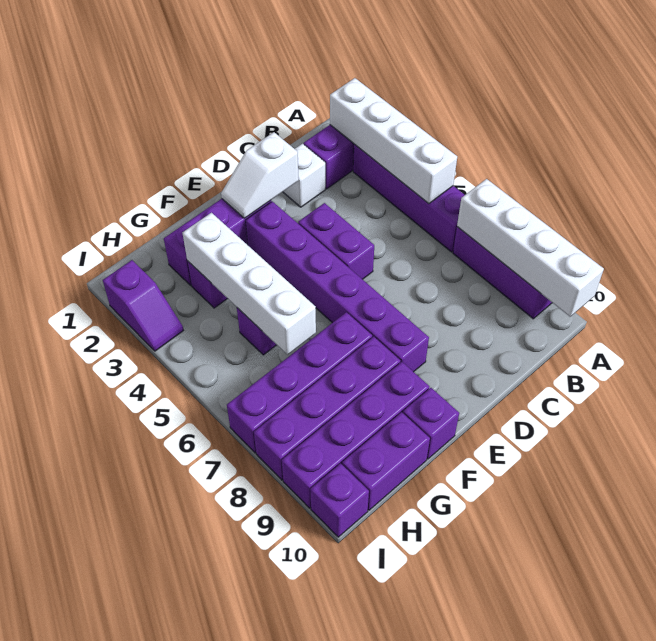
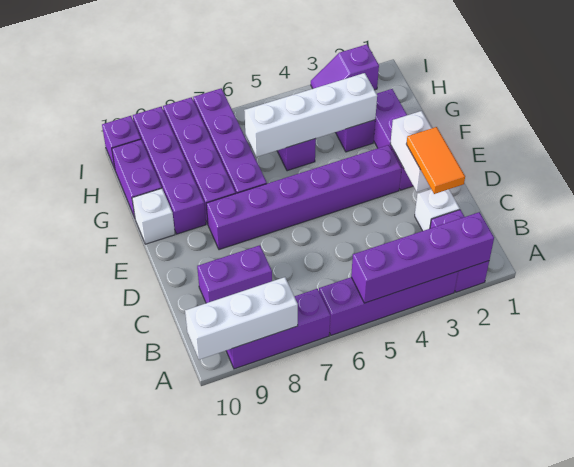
white brick A2:A5 level 2 -> purple brick A2:A5 level 2
white brick A7:A10 level 2 -> white brick A8:A10 level 2
none -> orange tile C2:D2 level 3
white slope D2:E2 level 2 top D -> white brick D2:E2 level 2
purple brick D4:D5 level 1 -> purple brick C8:C9 level 1
purple brick F10 level 1 -> white brick F10 level 1

